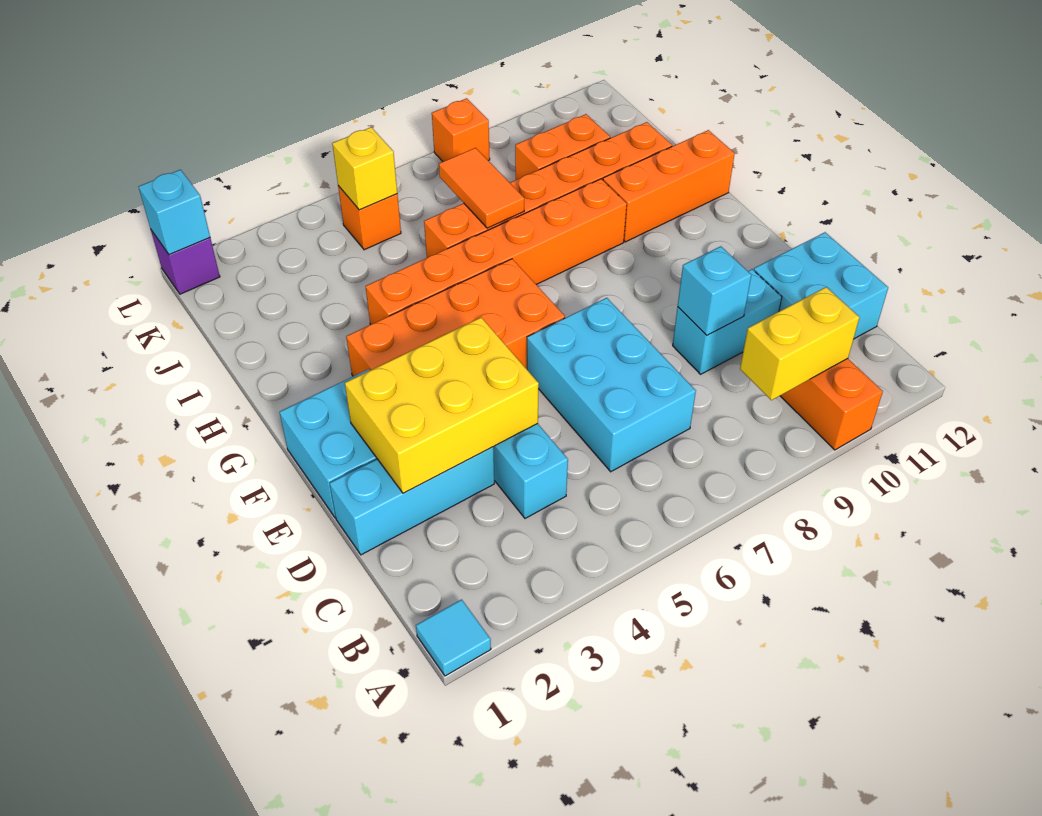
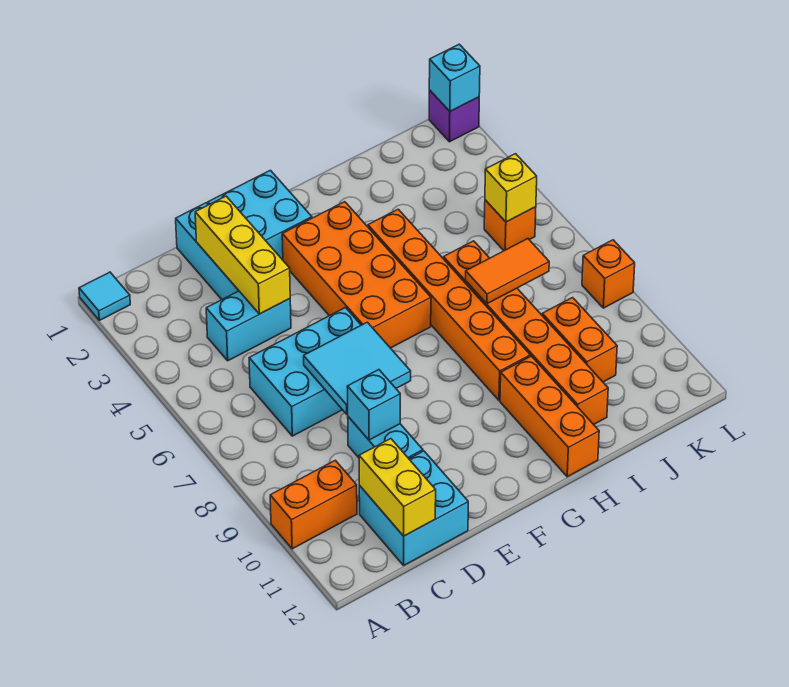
yellow brick B9:B10 level 2 -> yellow brick C11:C12 level 2
yellow brick D2:E4 level 2 -> yellow brick D2:D4 level 2
none -> cyan tile D7:E8 level 2

